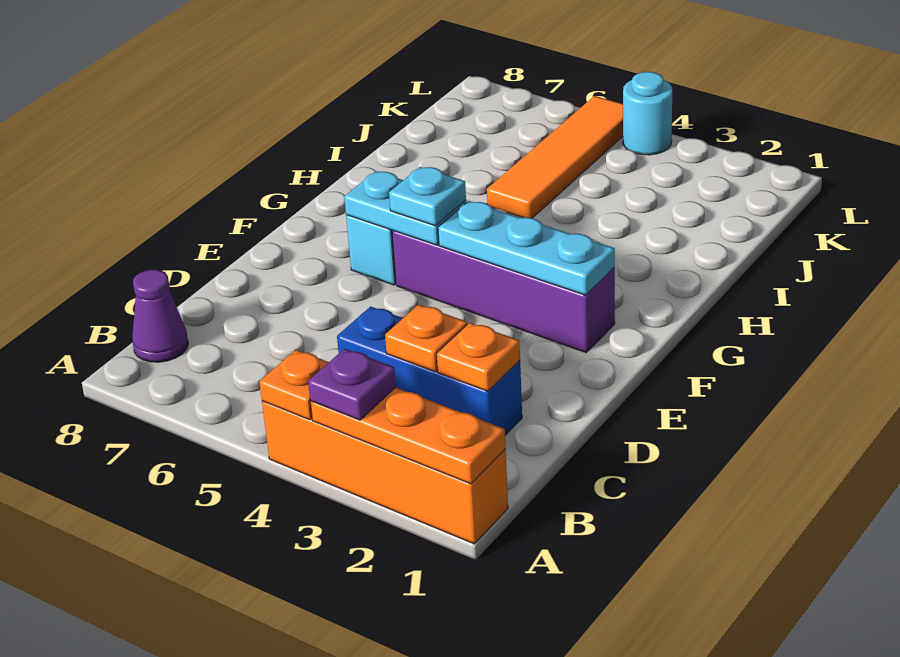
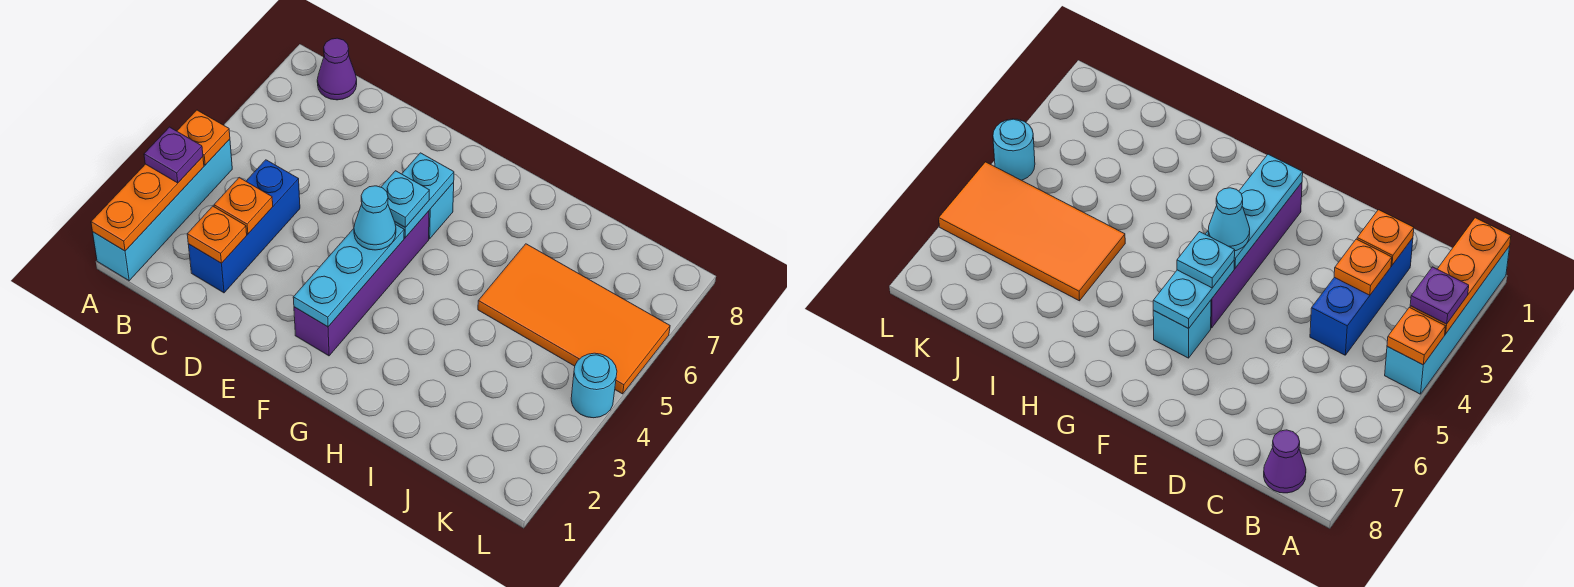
orange brick A1:A4 level 1 -> cyan brick A1:A4 level 1
none -> cyan cone F4 level 3
orange tile I5:L5 level 1 -> orange tile I5:L6 level 1

